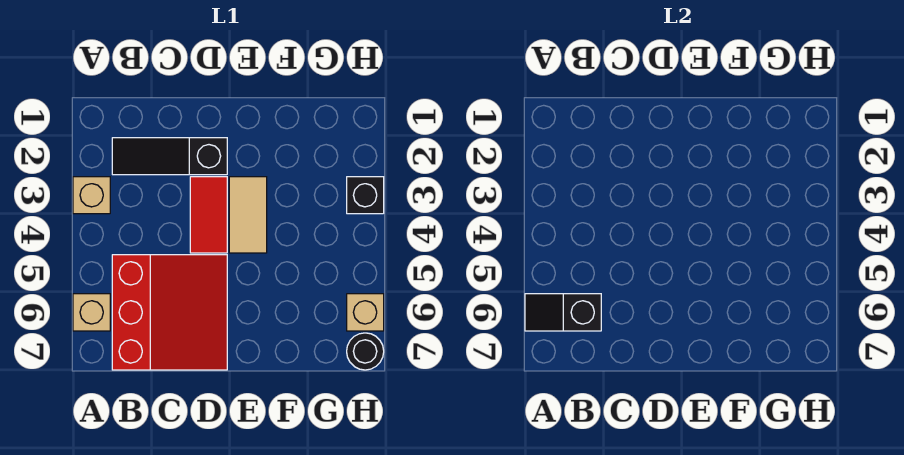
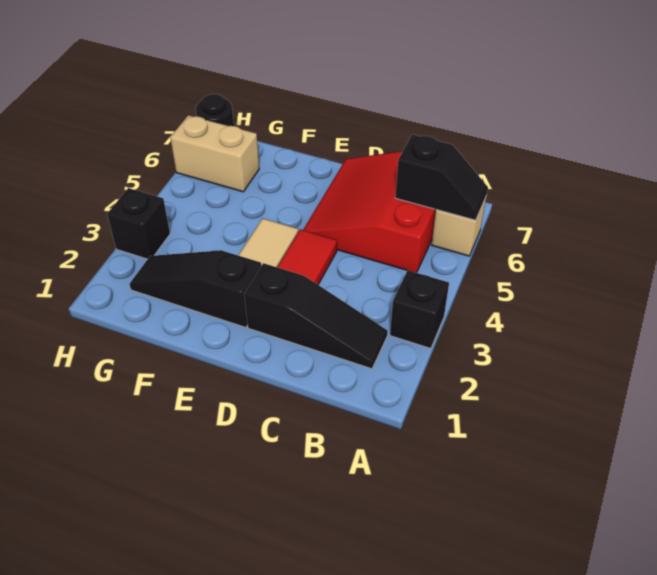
tan brick A3 level 1 -> black brick A3 level 1
none -> black slope E2:G2 level 1 top E
tan brick H6 level 1 -> tan brick G6:H6 level 1

